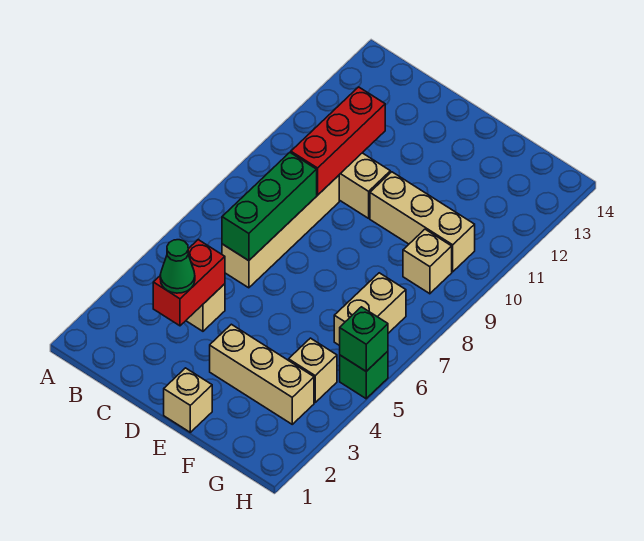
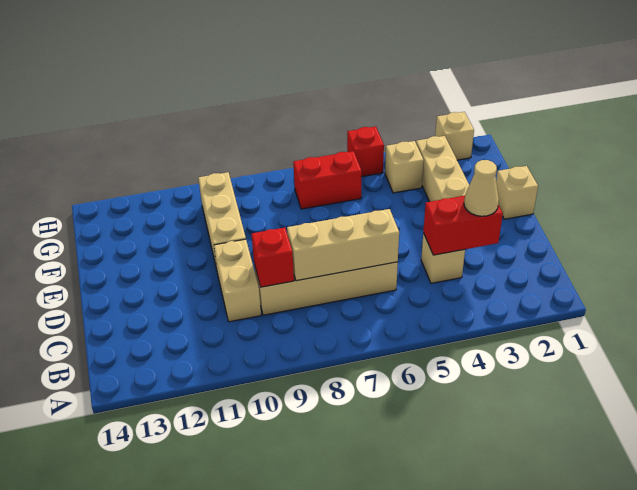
green cone C3 level 3 -> tan cone C3 level 3
green brick C6:C8 level 2 -> tan brick C6:C8 level 2
red brick C9:C11 level 2 -> red brick C9 level 2
tan brick G6:G7 level 1 -> red brick G6:G7 level 1
tan brick G9 level 1 -> tan brick H2 level 1
green brick H5 level 1 -> red brick H5 level 1
green brick H5 level 2 -> none

